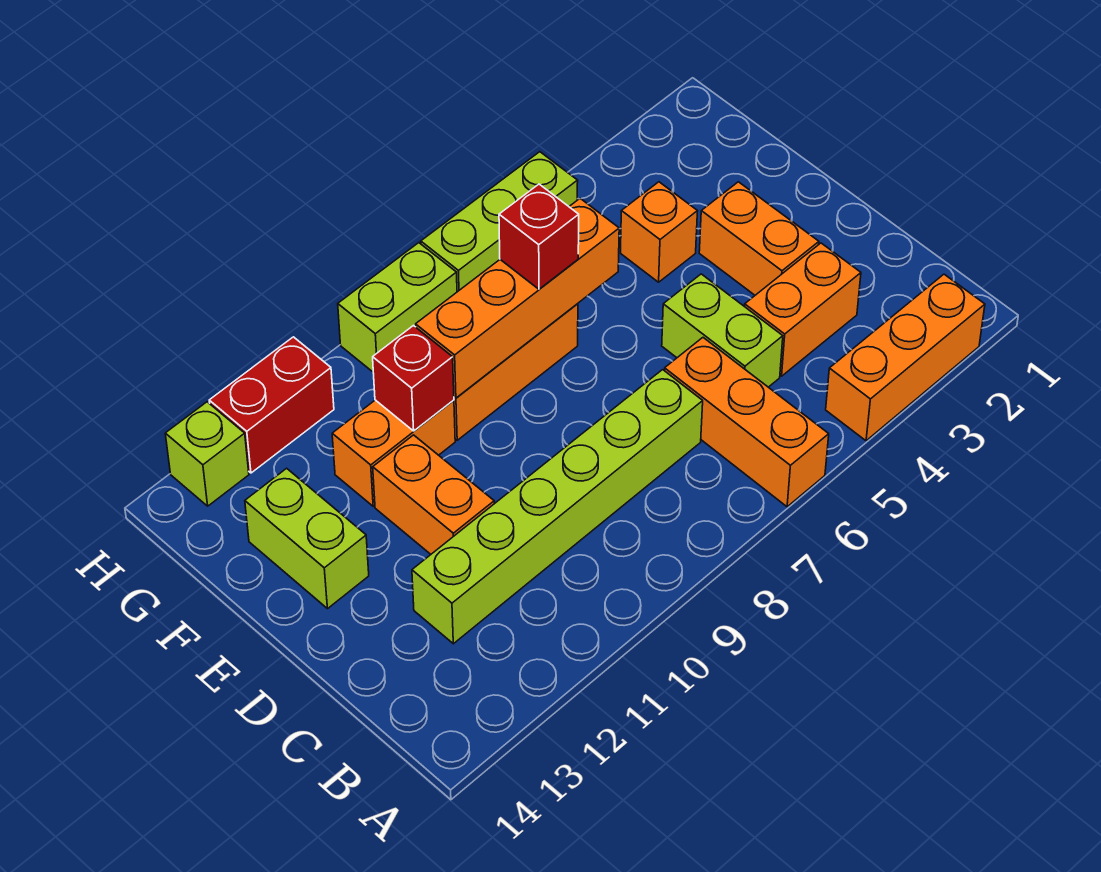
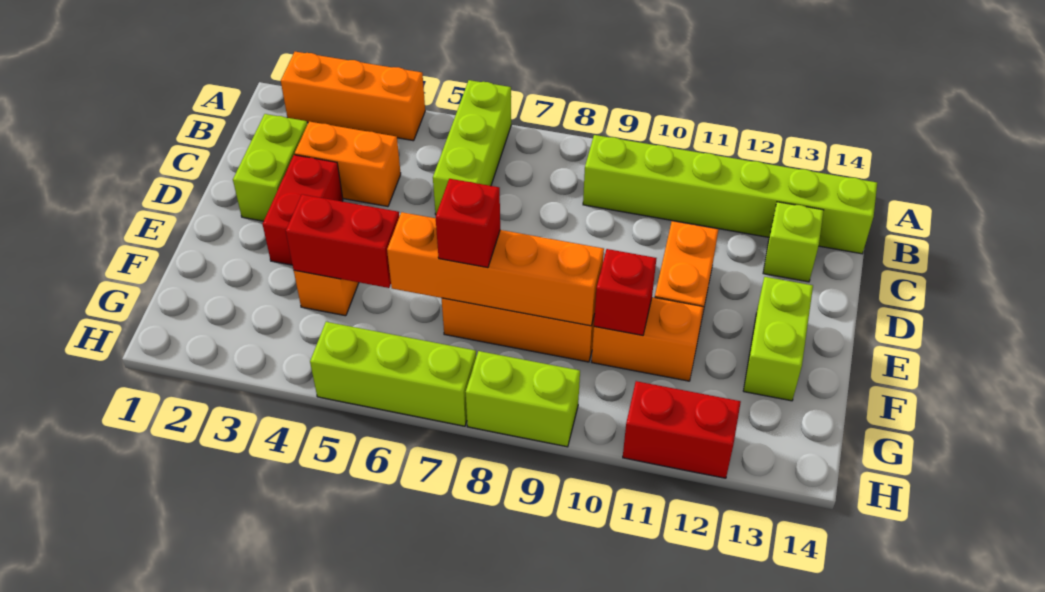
orange brick A6:C6 level 1 -> lime brick A6:C6 level 1
lime brick C5:D5 level 1 -> lime brick C2:D2 level 1
lime brick C7:C12 level 1 -> lime brick B9:B14 level 1
orange brick D3:E3 level 1 -> red brick D3:E3 level 1
none -> red brick F4:F5 level 2
lime brick H13 level 1 -> lime brick C13 level 1

